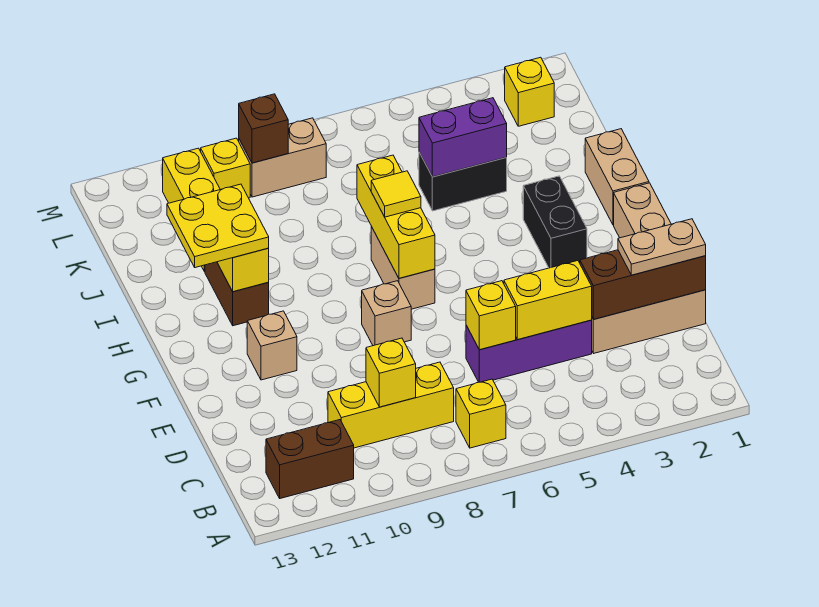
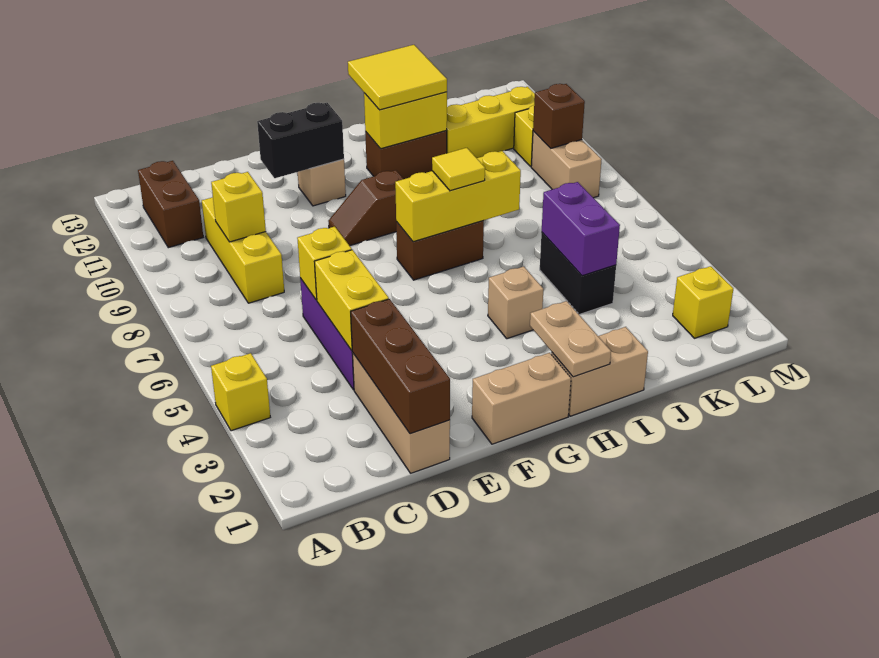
yellow brick B7 level 1 -> yellow brick A4 level 1
tan plate D1:D2 level 3 -> tan plate H1:H2 level 2
tan brick F8 level 1 -> tan brick H4 level 1
none -> brown slope F9:G9 level 1 top G
black brick G3:H3 level 1 -> black brick E11:F11 level 2
tan brick G7:H7 level 1 -> brown brick G7:H7 level 1
yellow plate H11:I12 level 3 -> yellow tile H11:I12 level 3

